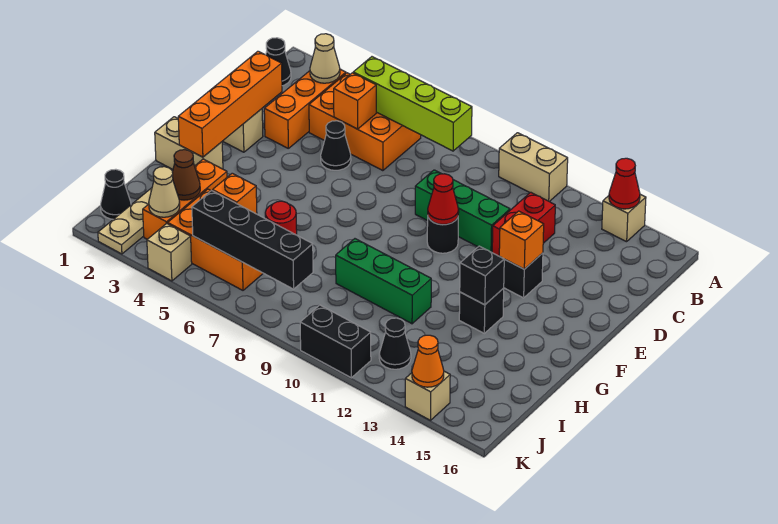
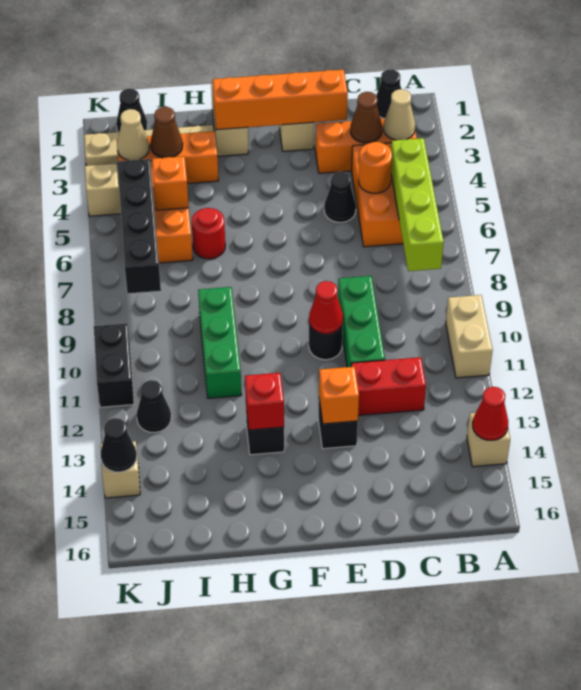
none -> brown cone C3 level 2
orange brick C5 level 2 -> orange round brick C5 level 2
black brick G13 level 2 -> red brick G13 level 2
orange cone K14 level 2 -> black cone K14 level 2

